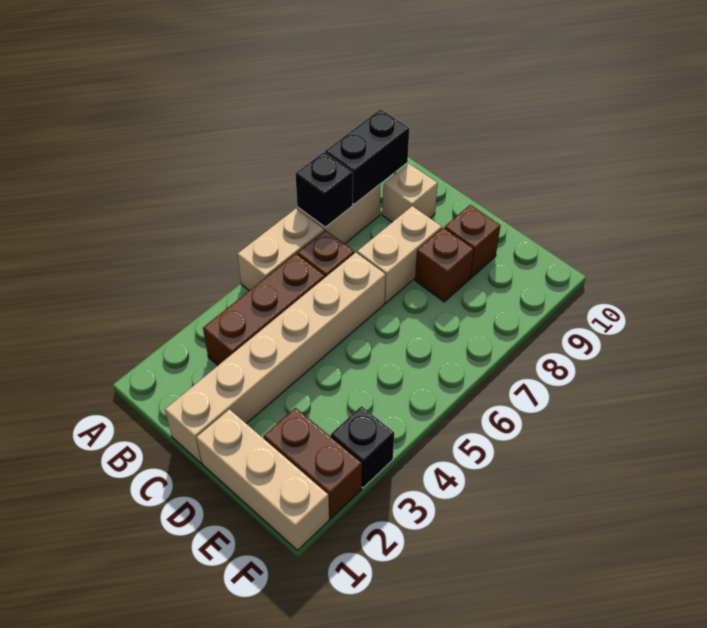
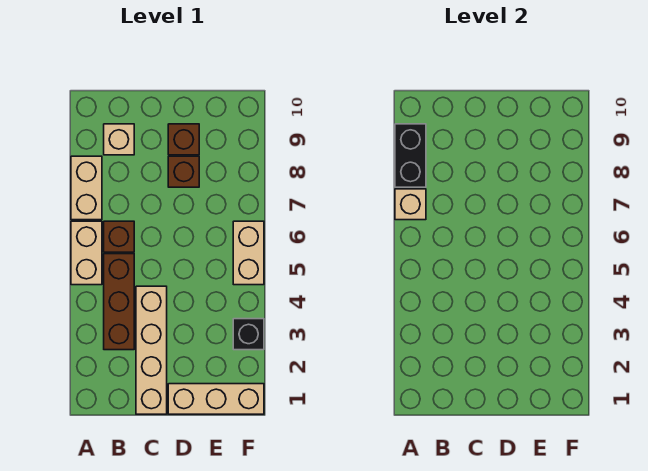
black brick A7 level 2 -> tan brick A7 level 2
tan brick C1:C6 level 1 -> tan brick C1:C4 level 1
tan brick C7:C8 level 1 -> tan brick F5:F6 level 1
brown brick E2:F2 level 1 -> none

